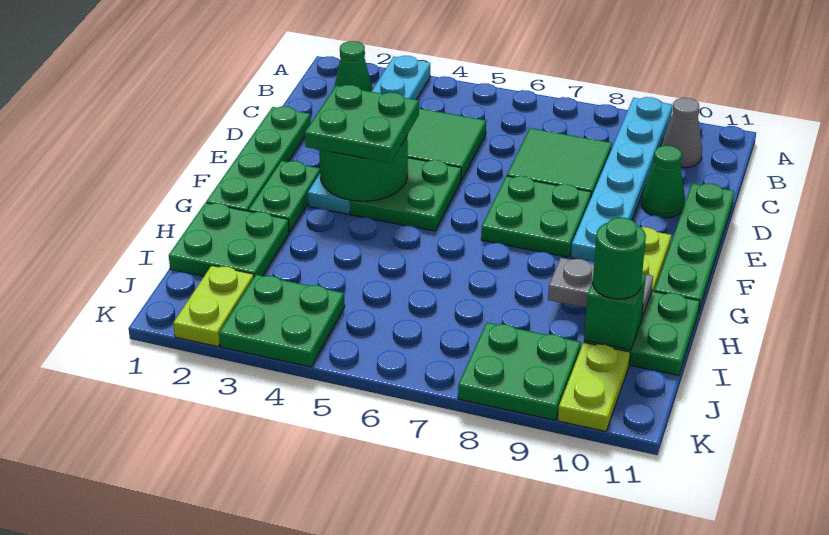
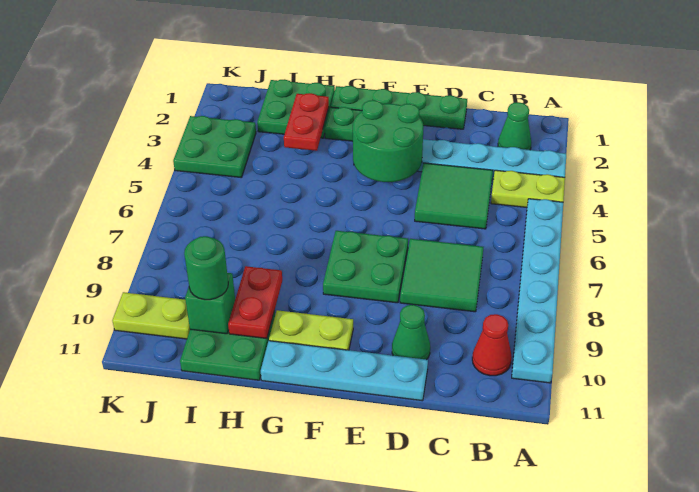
cyan plate A9:F9 level 1 -> cyan plate A5:A10 level 1
grey cone B10 level 1 -> red cone B10 level 1
green plate D11:G11 level 1 -> cyan plate D11:G11 level 1
green plate E3:F4 level 3 -> none
green plate E4:F5 level 1 -> none
none -> red plate H2:H3 level 2
grey plate H9:H10 level 2 -> red plate H9:H10 level 2
lime plate J2:K2 level 1 -> lime plate A4:B4 level 1
green plate J8:K9 level 1 -> none

